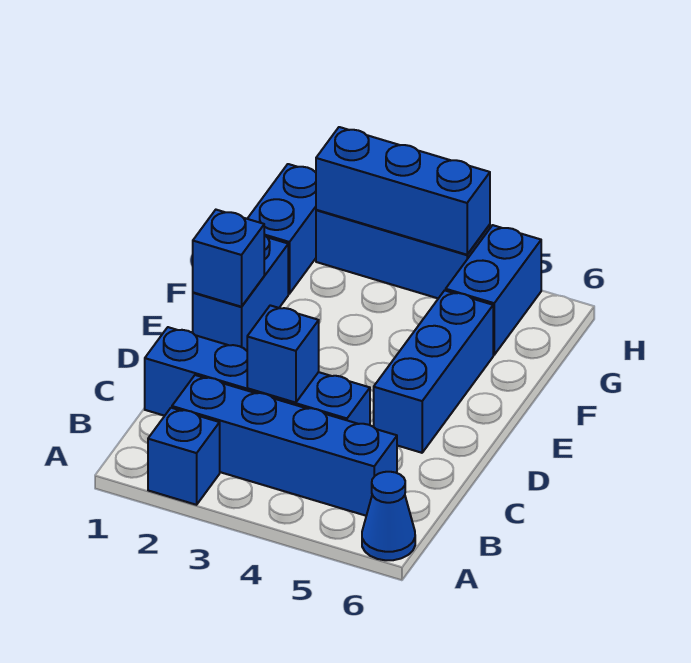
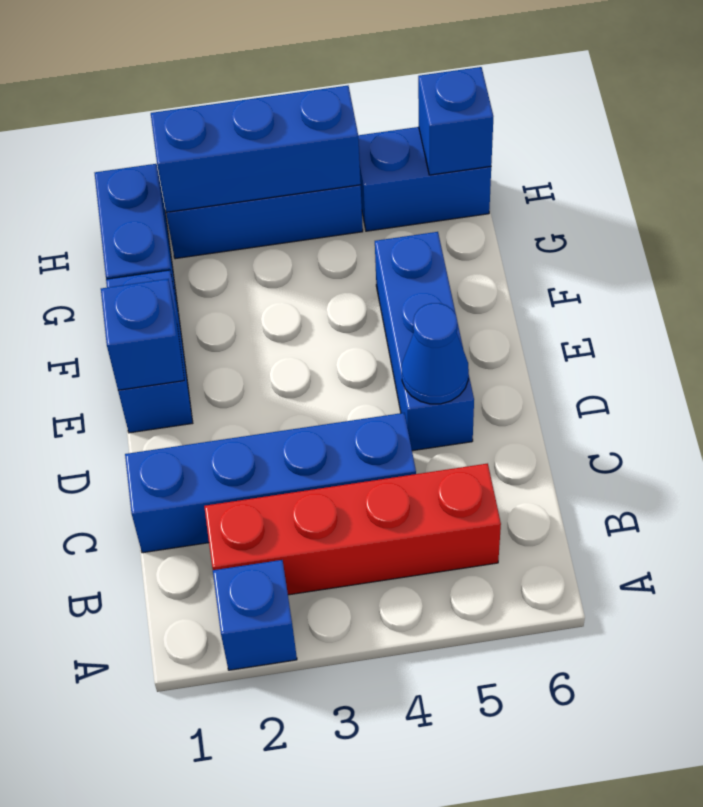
blue cone A6 level 1 -> blue cone D5 level 2
blue brick B2:B5 level 1 -> red brick B2:B5 level 1
blue brick C3 level 2 -> blue brick H6 level 2
blue brick G5:H5 level 1 -> blue brick H5:H6 level 1

